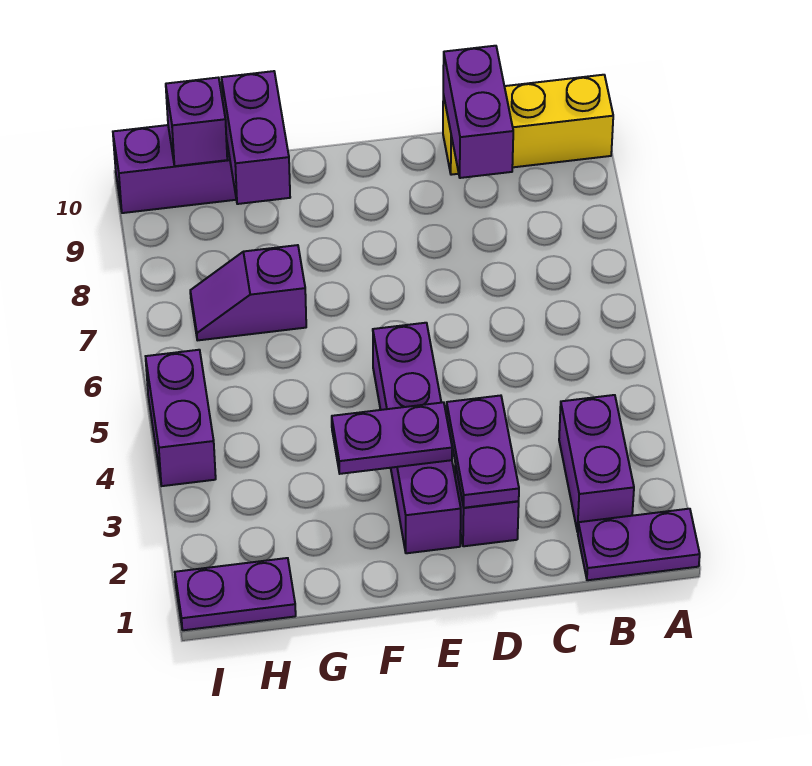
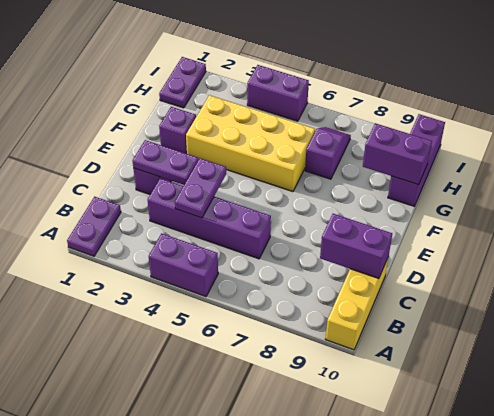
purple brick B2:B3 level 1 -> purple brick A4:A5 level 1
purple brick E2:E5 level 1 -> purple brick C3:C6 level 1
purple plate E3:F3 level 2 -> purple plate C4:D4 level 2
none -> yellow brick F3:G6 level 1
purple brick H10 level 2 -> purple brick F2 level 1

